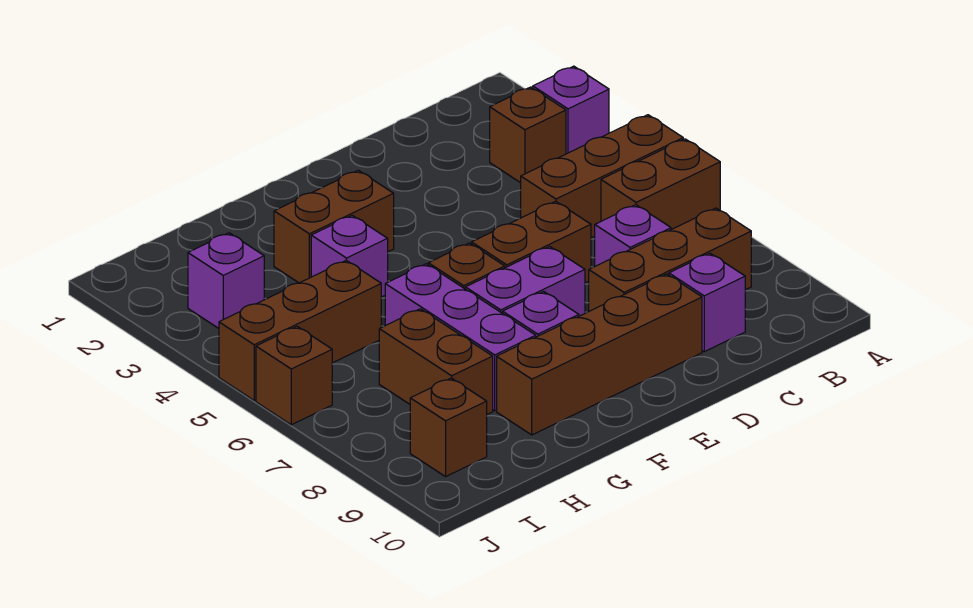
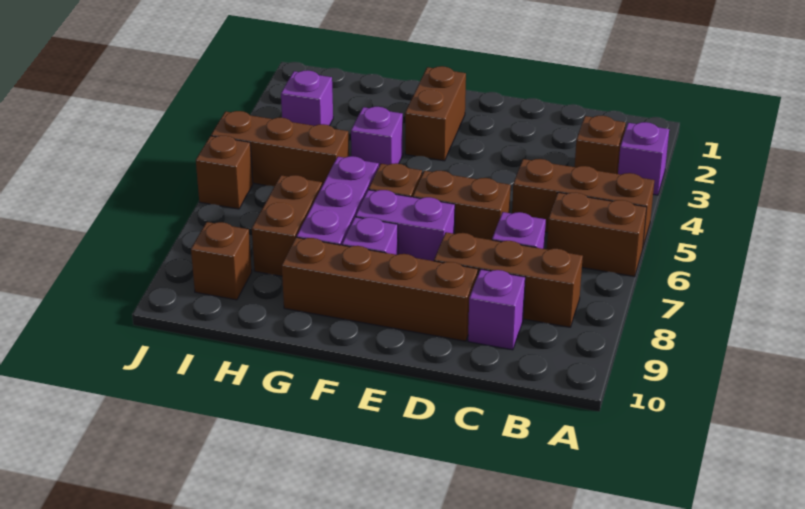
brown brick F3:G3 level 1 -> brown brick F2:F3 level 1

